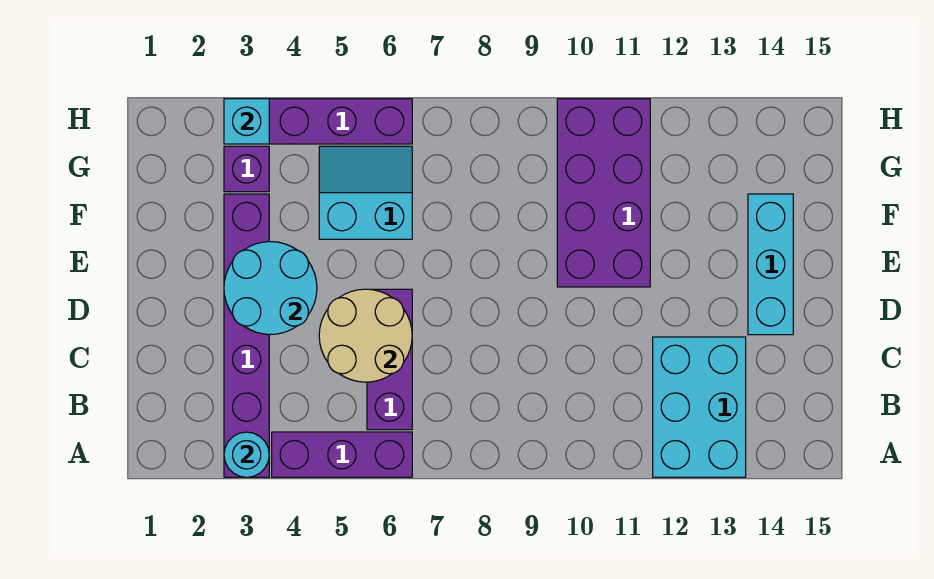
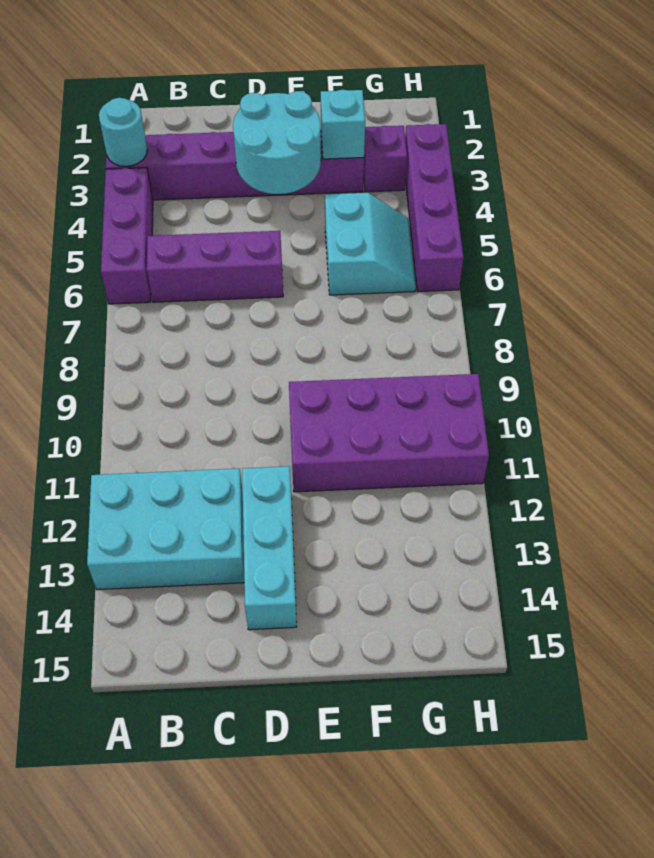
tan round brick C5:D6 level 2 -> none
cyan brick D14:F14 level 1 -> cyan brick D12:D14 level 1
cyan brick H3 level 2 -> cyan brick F3 level 2

